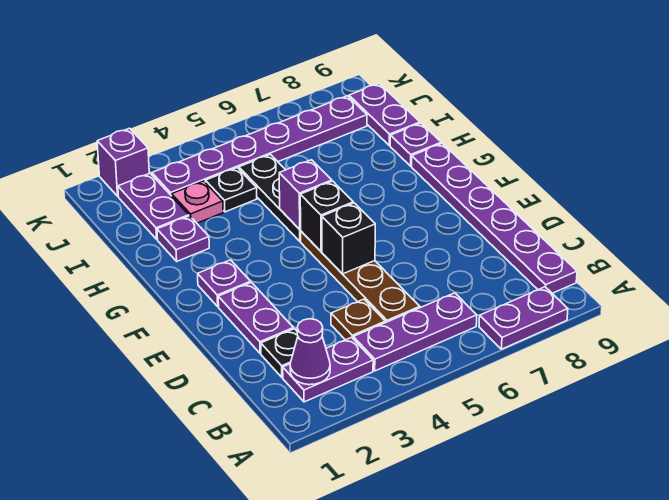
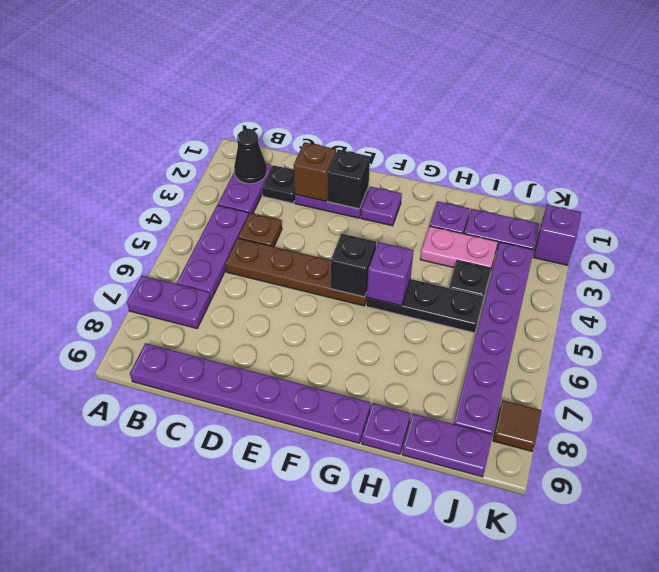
purple plate A7:A8 level 1 -> purple plate A7:B7 level 1
purple cone B2 level 2 -> black cone B2 level 2
none -> brown brick D2 level 2
black brick E5 level 2 -> black brick E2 level 2
pink plate I3 level 1 -> pink plate H3:I3 level 1
none -> brown tile K8 level 1

